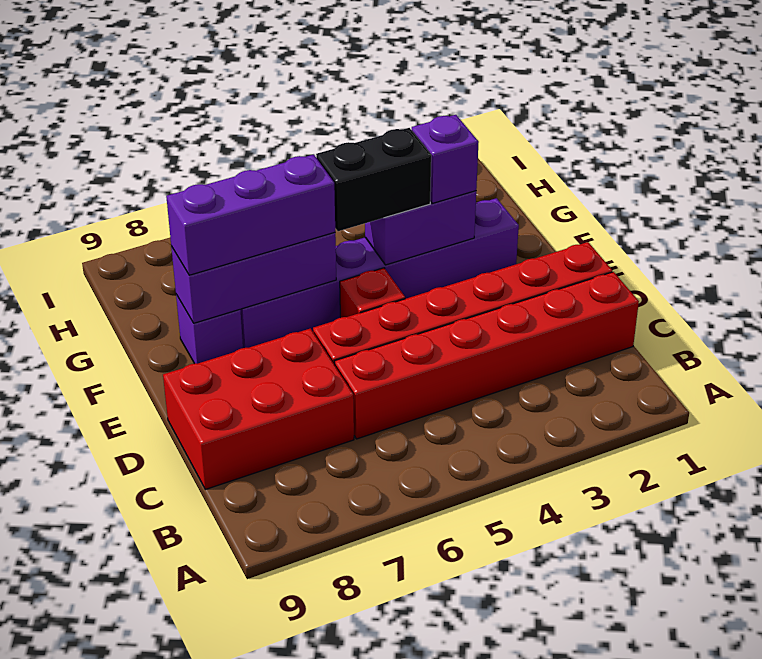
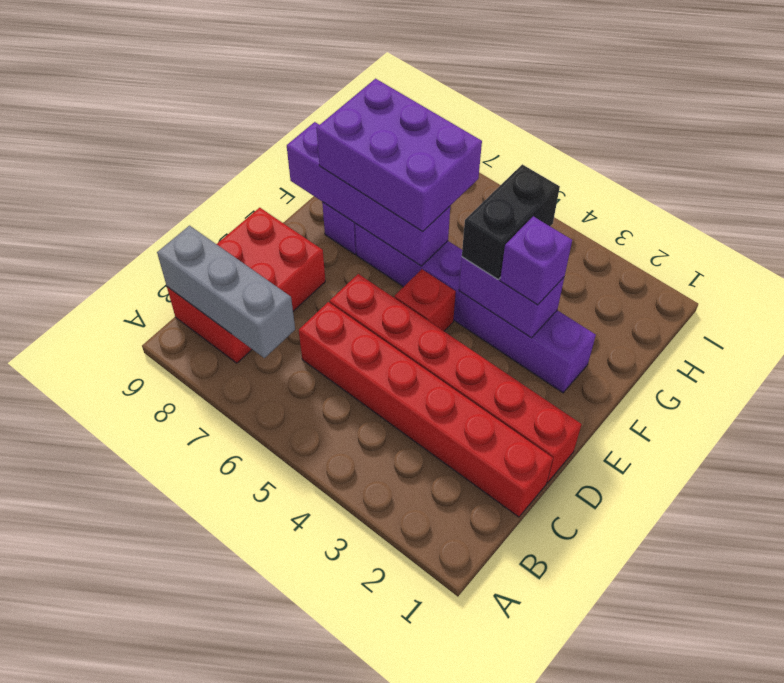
none -> grey brick B7:B9 level 2
red brick C7:D9 level 1 -> red brick B8:D9 level 1
black brick F4:F5 level 3 -> black brick F4:G4 level 3
purple brick F6:F8 level 2 -> purple brick F6:F9 level 2
purple brick F6:F8 level 3 -> purple brick F6:G8 level 3

